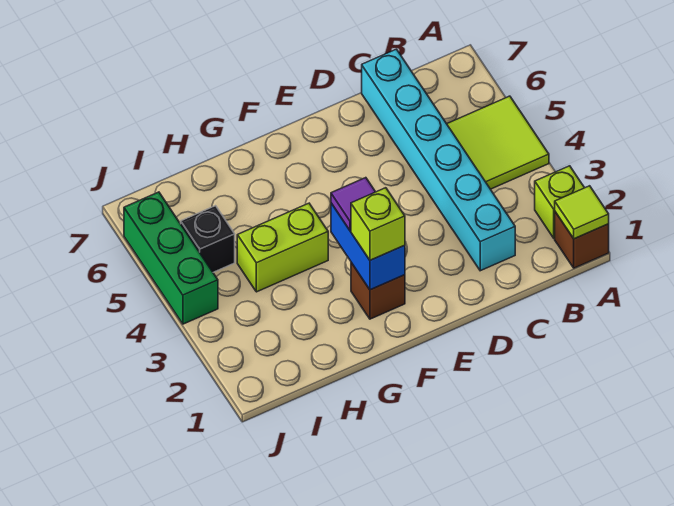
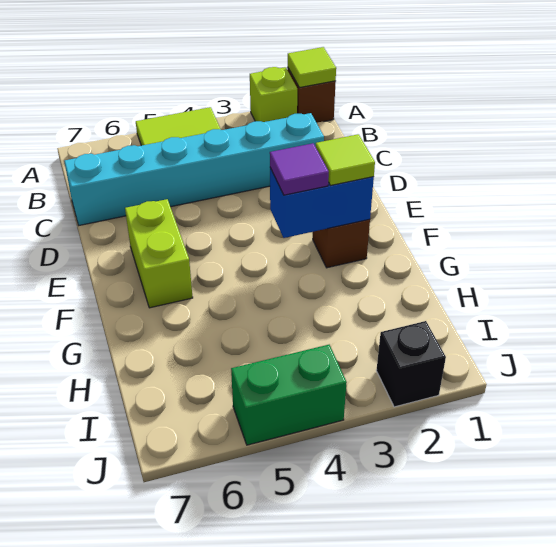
lime brick F2 level 3 -> lime tile F2 level 3
lime brick G4:H4 level 1 -> lime brick E6:F6 level 1
black brick I5 level 1 -> black brick J2 level 1
green brick J4:J6 level 1 -> green brick J4:J5 level 1

